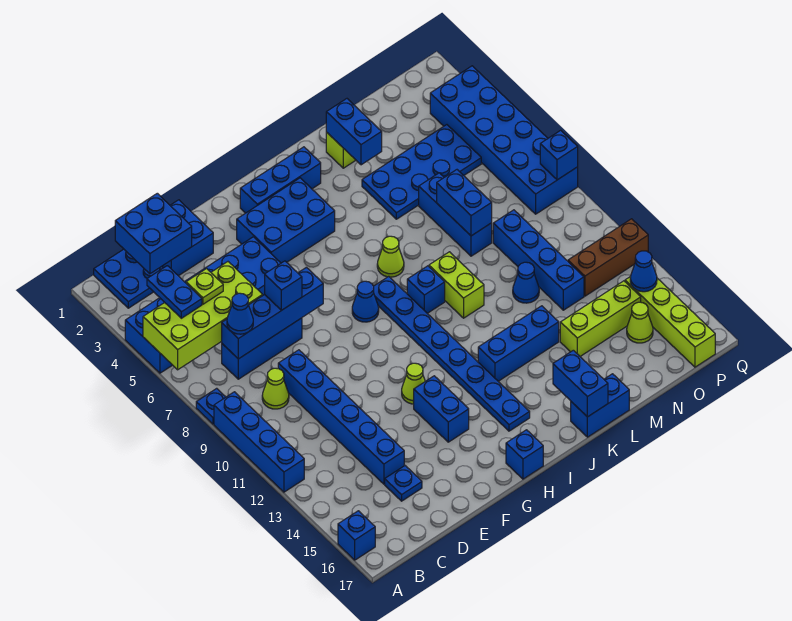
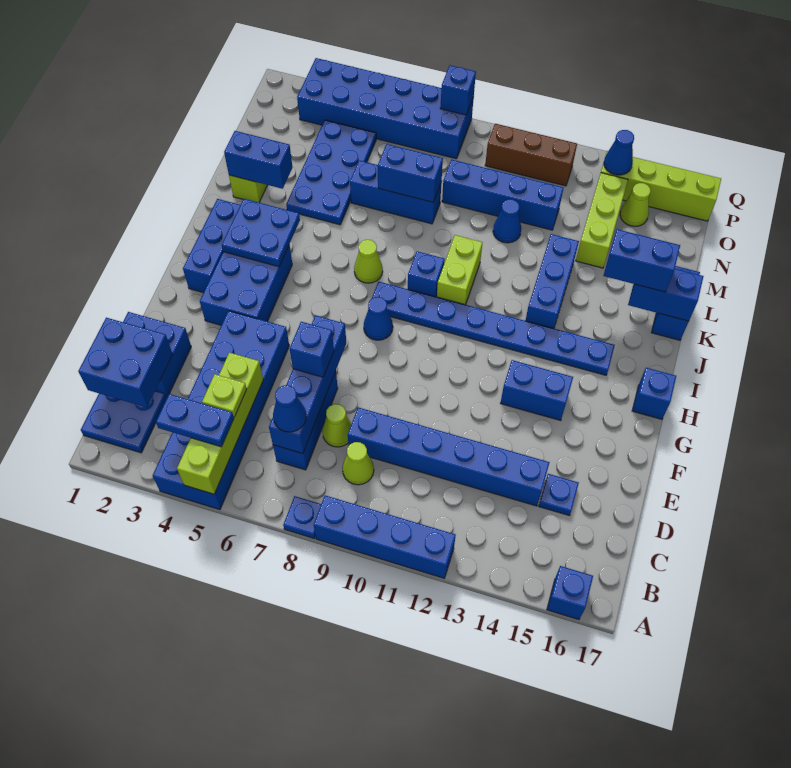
lime brick A5:D6 level 2 -> lime brick A5:D5 level 2
lime cone G12 level 1 -> lime cone D8 level 1
none -> blue plate I3:J4 level 2
lime brick K9:K10 level 1 -> lime brick J10:K10 level 1
none -> blue brick K15:K16 level 3
brown brick O12:Q12 level 1 -> brown brick P10:P12 level 1

